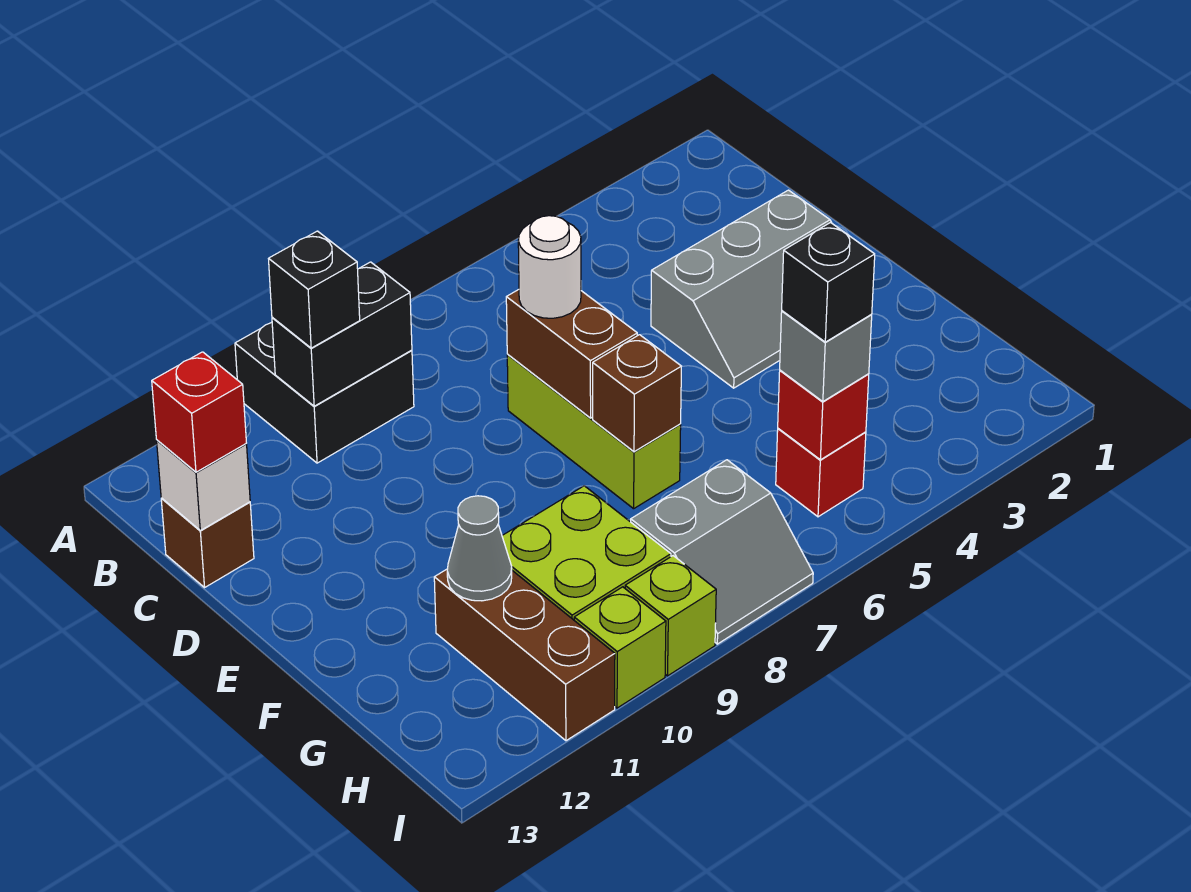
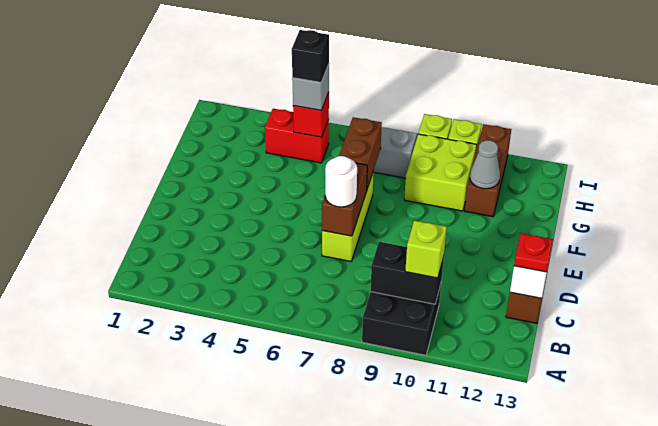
black brick B10 level 3 -> lime brick B10 level 3
red brick C13 level 3 -> red plate C13 level 3
grey slope D2:E4 level 1 top D -> none
brown brick F7 level 2 -> brown brick F7:G7 level 2
red brick H5 level 1 -> red brick H4:H5 level 1

